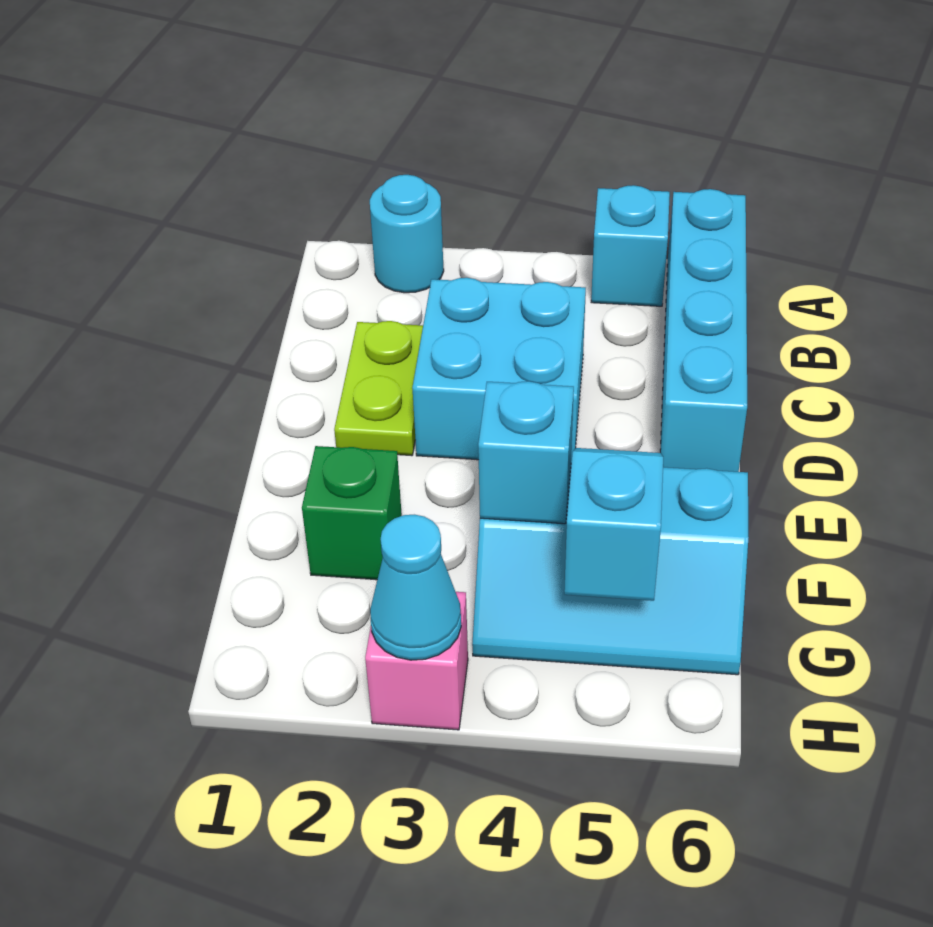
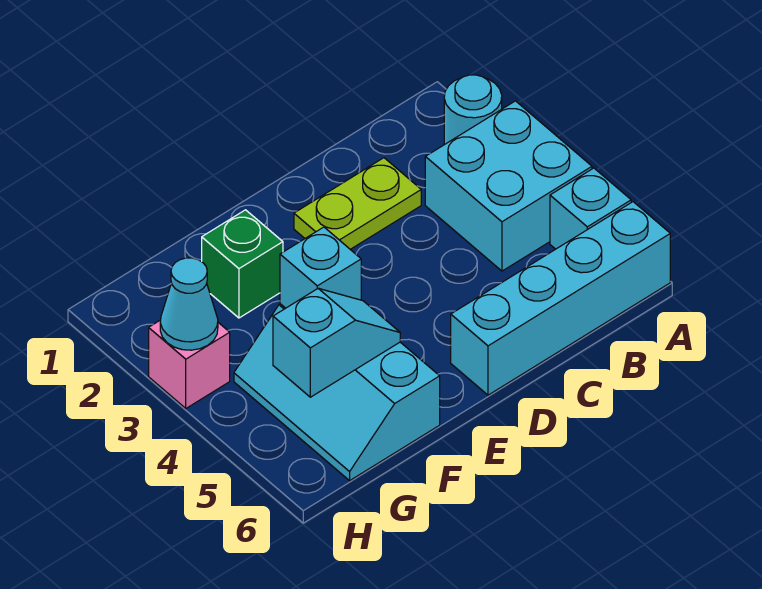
cyan brick C3:D4 level 1 -> cyan brick A3:B4 level 1

